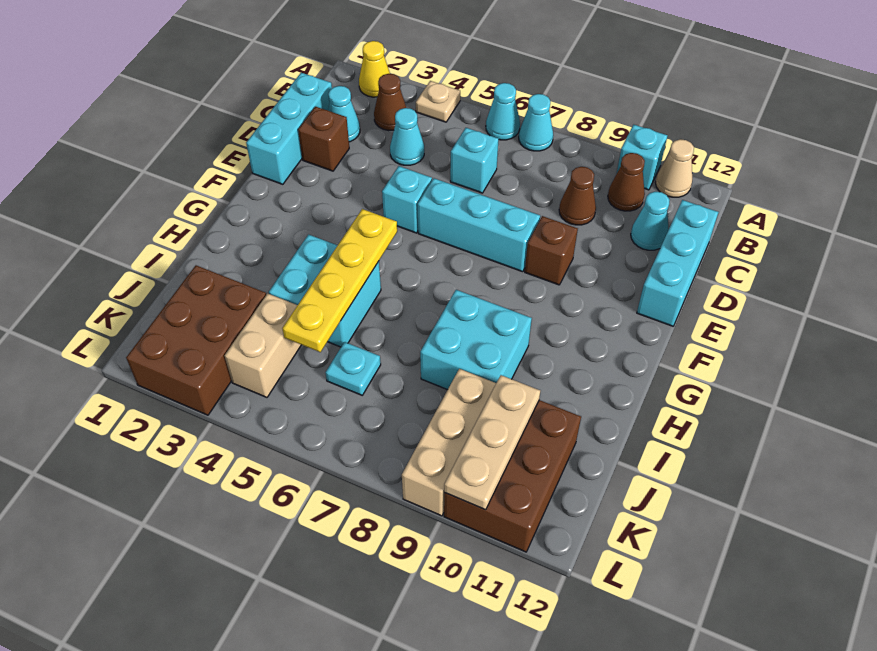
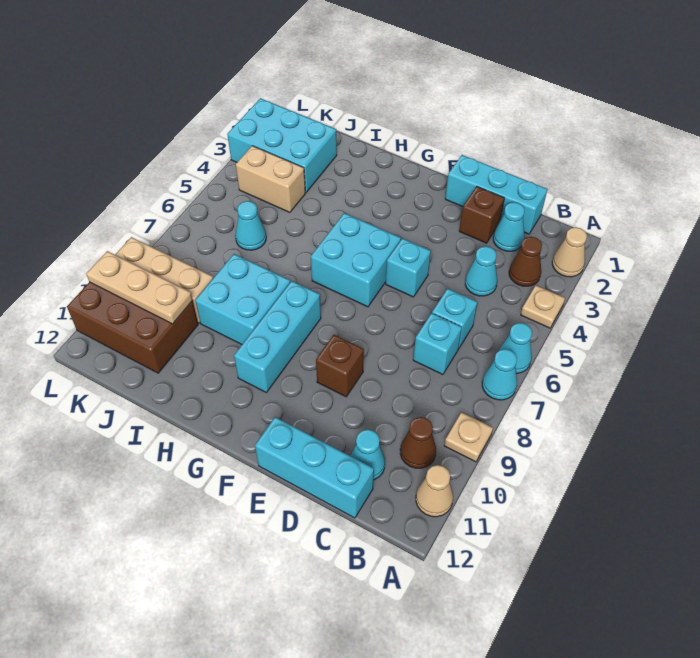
yellow cone A2 level 1 -> tan cone A2 level 1
none -> tan plate A9 level 1
cyan brick A10 level 1 -> cyan brick C7 level 1
brown cone C9 level 1 -> none
cyan brick E6:E8 level 1 -> cyan brick G8:G10 level 1
yellow plate G5:J5 level 2 -> none
cyan brick H4:I5 level 1 -> cyan brick F5:G6 level 1
brown brick J2:L3 level 1 -> cyan brick J2:L3 level 1
cyan plate J6 level 1 -> cyan cone J6 level 1

